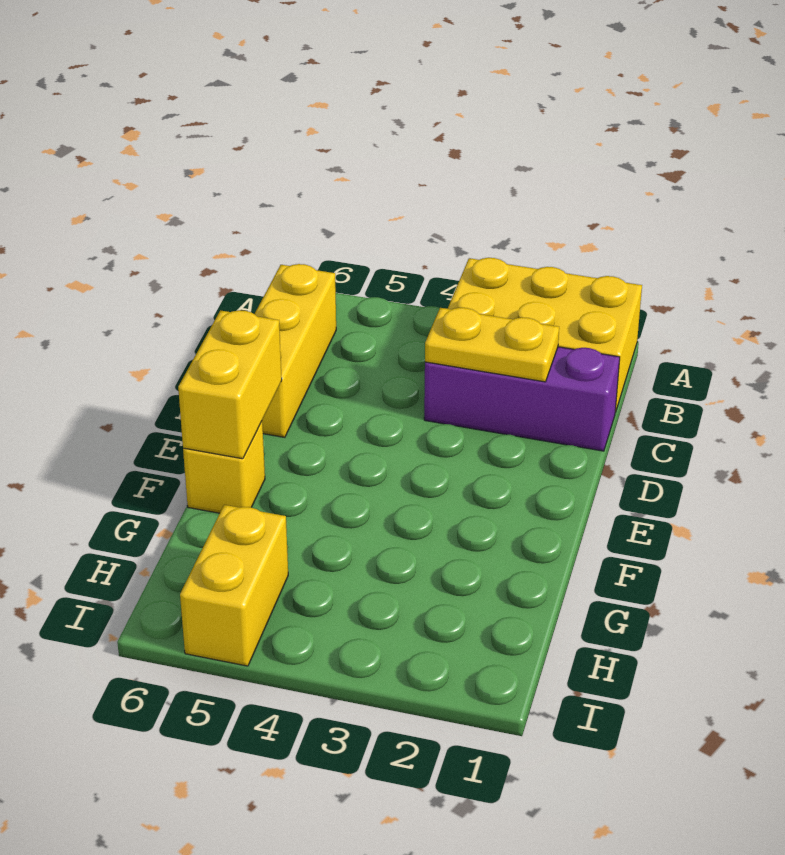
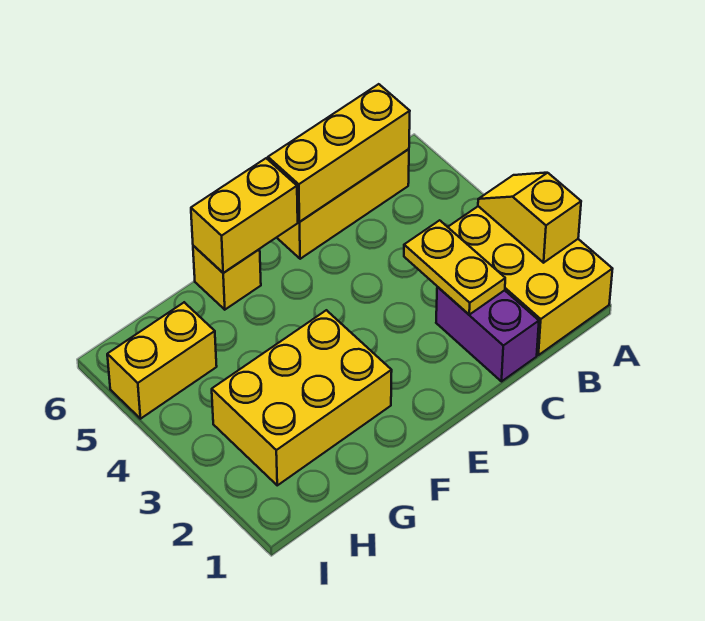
none -> yellow slope A2:A3 level 2 top 2
none -> yellow brick B6:D6 level 2
purple brick C1:C3 level 1 -> purple brick C1:C2 level 1
none -> yellow brick F2:H3 level 1

